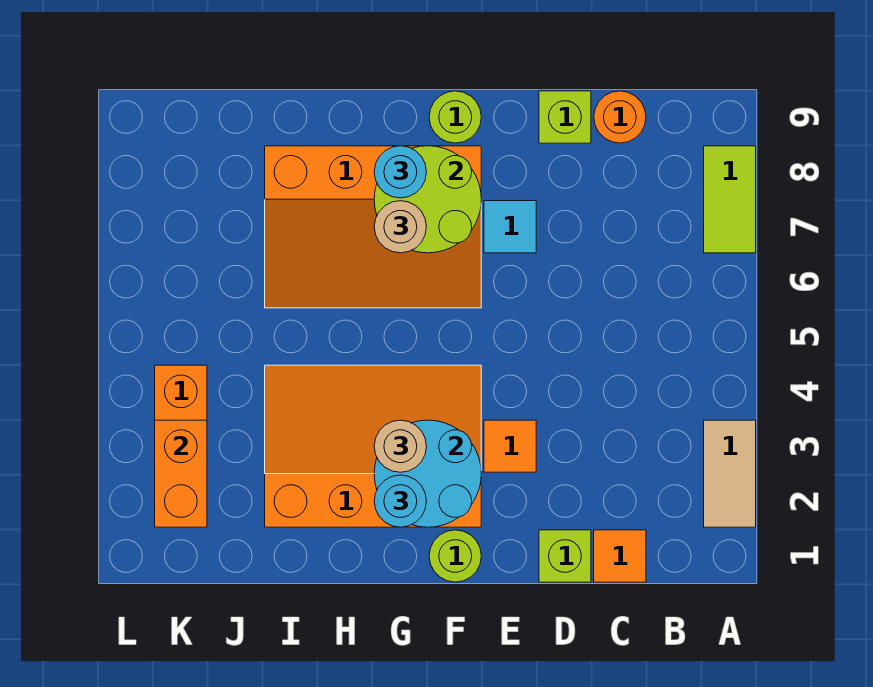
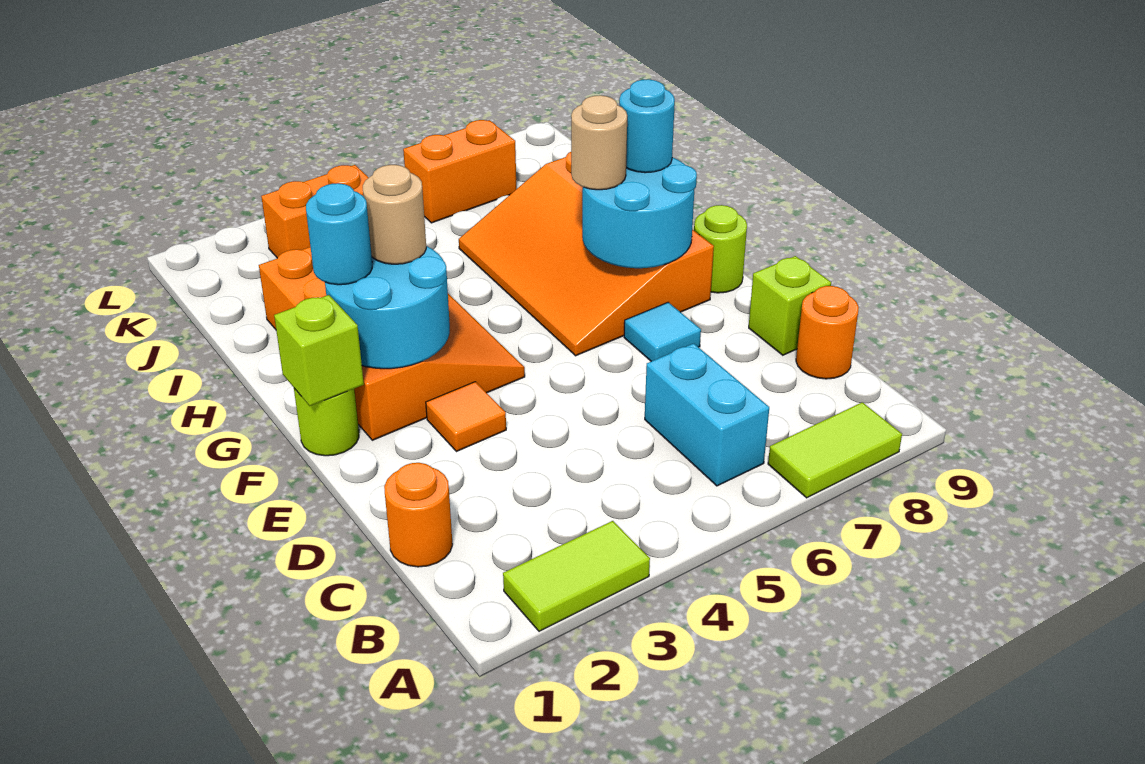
tan tile A2:A3 level 1 -> lime tile A2:A3 level 1
none -> cyan brick B6:C6 level 1
orange tile C1 level 1 -> orange round brick C1 level 1
lime brick D1 level 1 -> lime brick F1 level 2
lime round brick F7:G8 level 2 -> cyan round brick F7:G8 level 2
orange brick K2:K3 level 2 -> orange brick K6:K7 level 1

